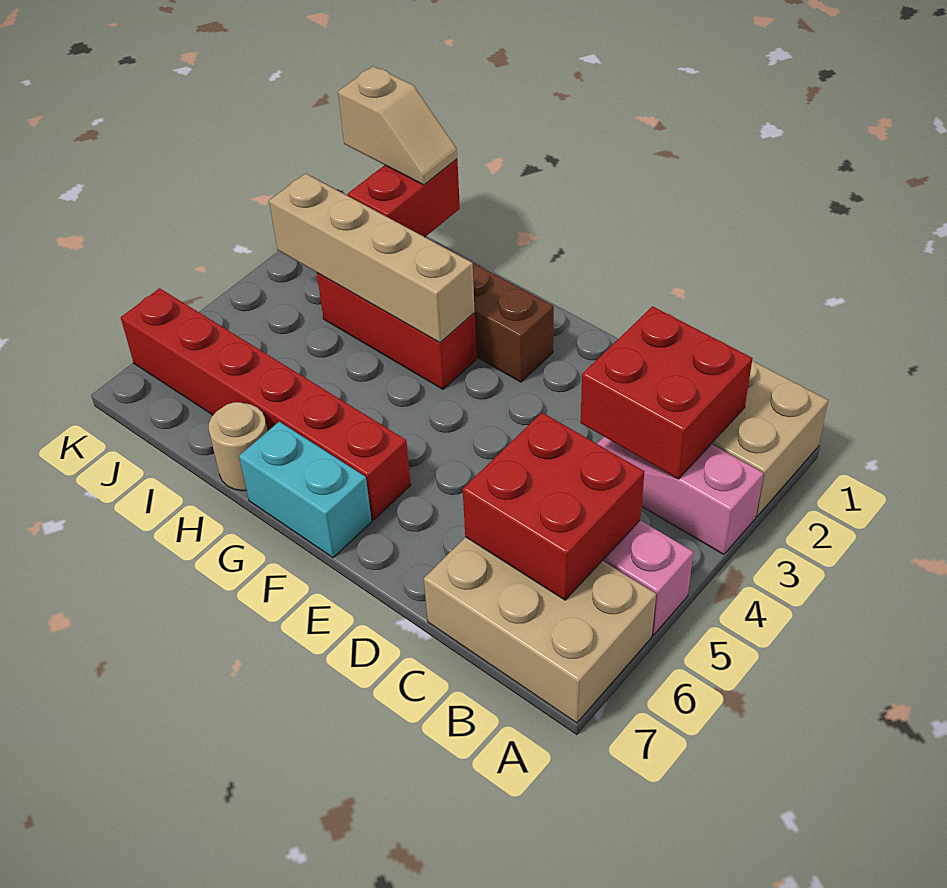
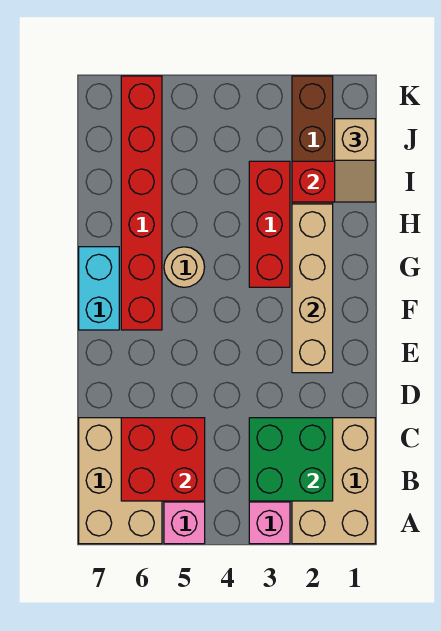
red brick B2:C3 level 2 -> green brick B2:C3 level 2
tan brick G3:J3 level 2 -> tan brick E2:H2 level 2
tan round brick H7 level 1 -> tan round brick G5 level 1

